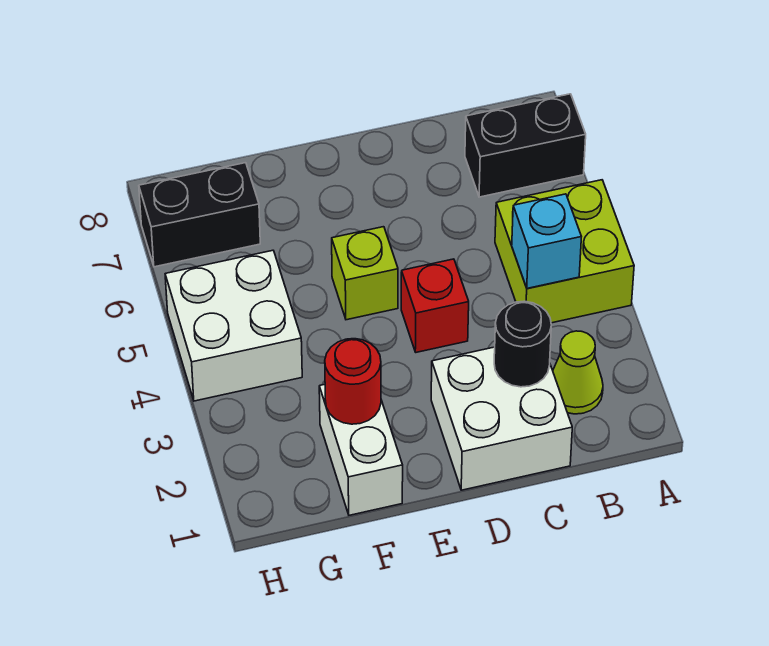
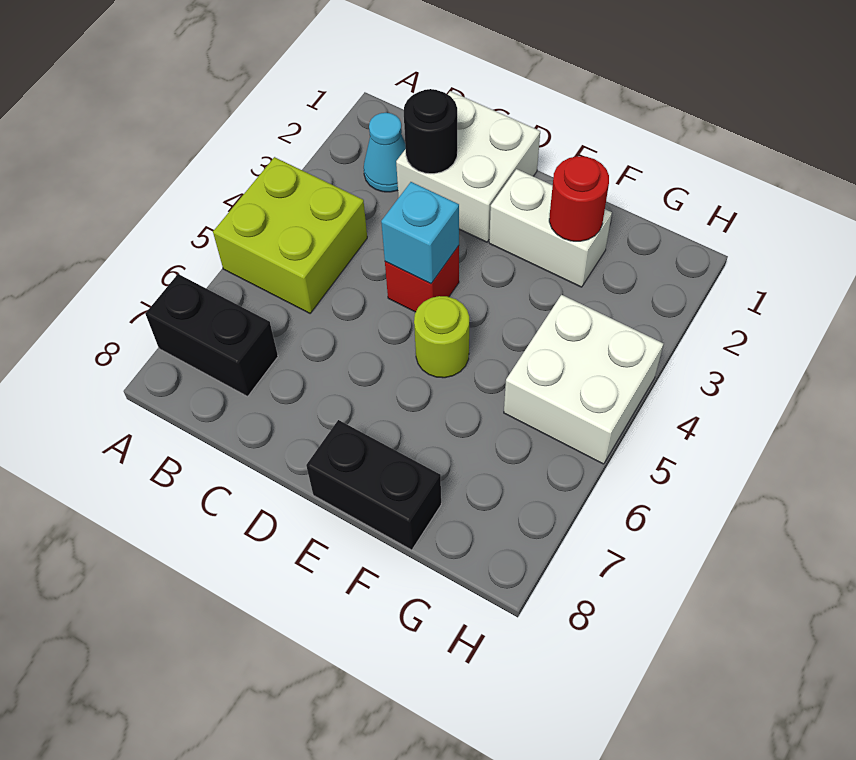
lime cone B2 level 1 -> cyan cone B2 level 1
cyan brick B4 level 2 -> cyan brick D4 level 2
lime brick E5 level 1 -> lime round brick E5 level 1
white brick F1:F2 level 1 -> white brick E2:F2 level 1
black brick G7:H7 level 1 -> black brick E8:F8 level 1

